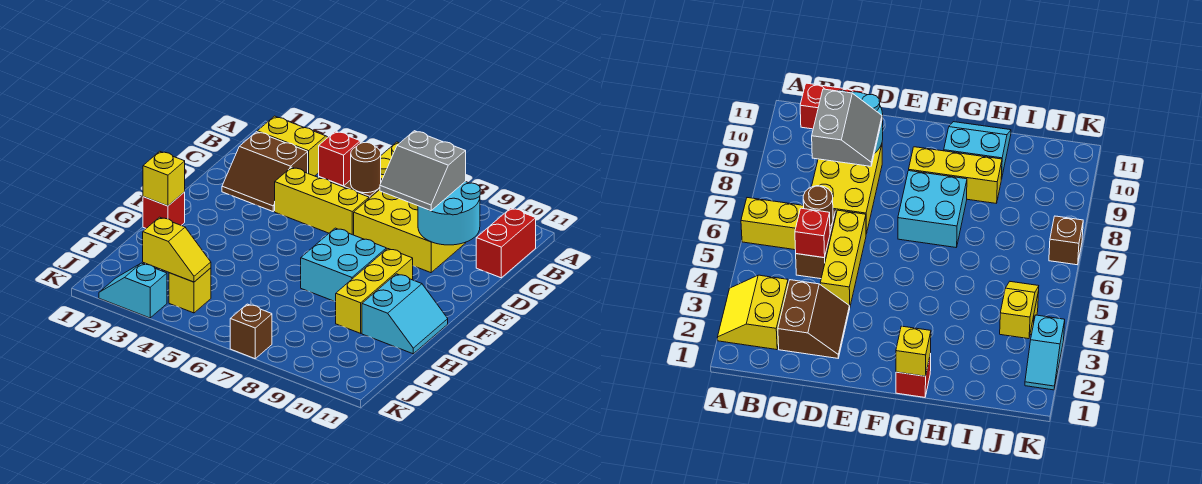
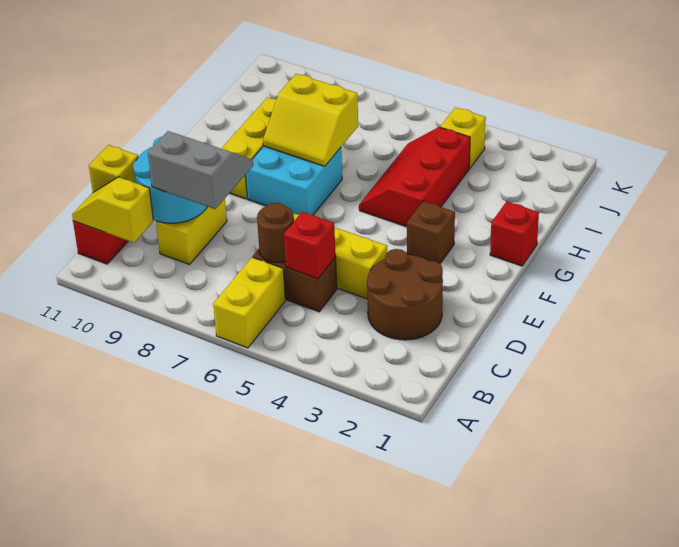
yellow slope A2:B3 level 1 top B -> yellow slope G7:H8 level 2 top H
brown slope C2:D3 level 1 top C -> brown round brick C2:D3 level 1
yellow brick C7:D9 level 1 -> yellow brick C9:D9 level 1
yellow brick G1 level 2 -> yellow brick C11 level 2
none -> red slope G4:I5 level 1 top 4
cyan slope G10:H11 level 1 top 10 -> none
yellow slope J3:J4 level 2 top 3 -> yellow slope B10:B11 level 2 top 10
cyan slope K2:K3 level 1 top 3 -> none
brown brick K7 level 1 -> brown brick F3 level 1

